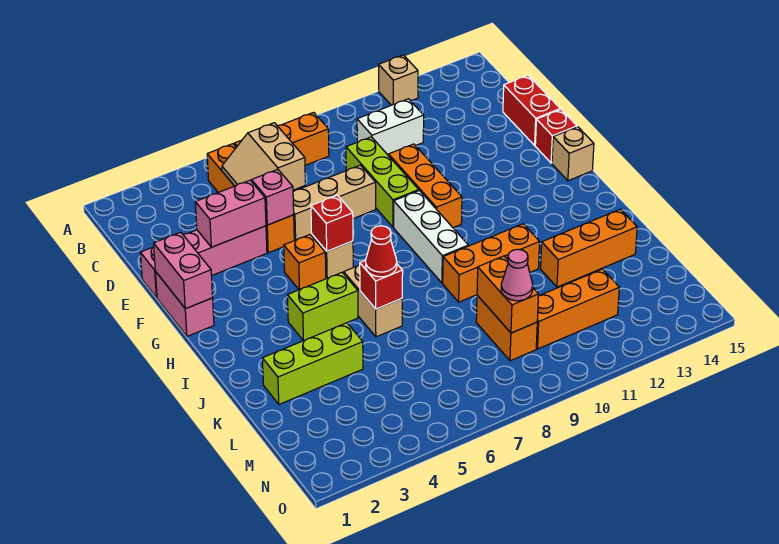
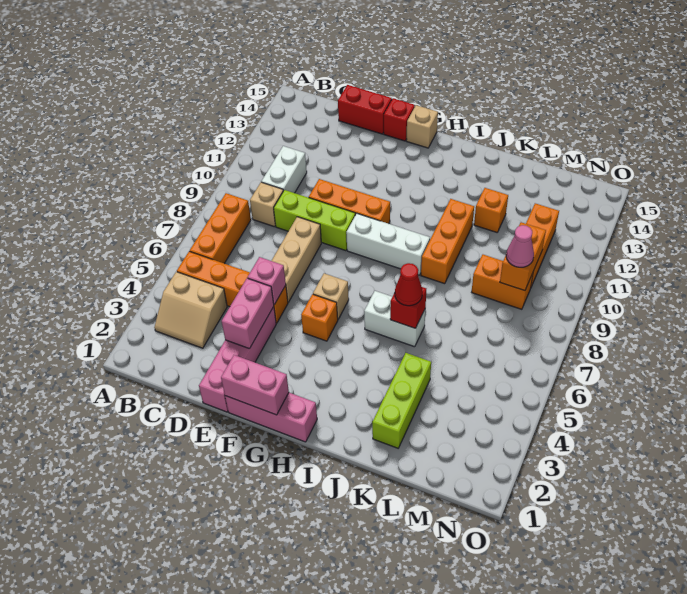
tan brick A12 level 1 -> tan brick C9 level 1
tan slope C5:D6 level 2 top 6 -> tan slope B3:C4 level 1 top 4
pink brick F1:G1 level 1 -> pink brick F1:H1 level 1
red brick G6 level 2 -> none
lime brick I4:I5 level 1 -> none
tan brick I6:J6 level 1 -> white brick I6:J6 level 1
orange brick K12:K14 level 1 -> orange brick K12 level 1
orange brick L9:M9 level 2 -> orange brick M9:M10 level 2

